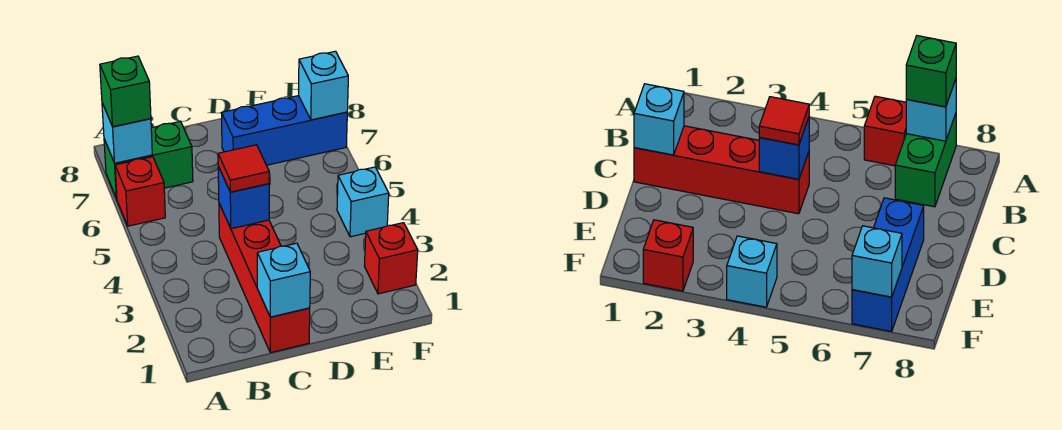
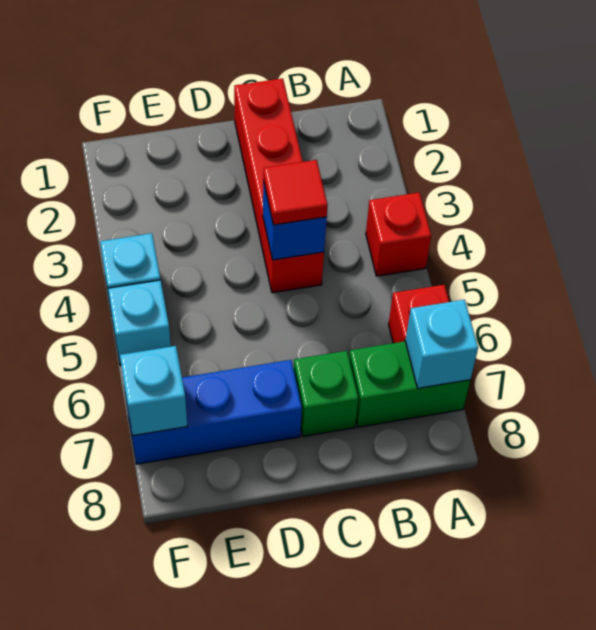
green brick A7 level 3 -> green brick C7 level 1
cyan brick C1 level 2 -> cyan brick F5 level 1
red brick F2 level 1 -> red brick A4 level 1

